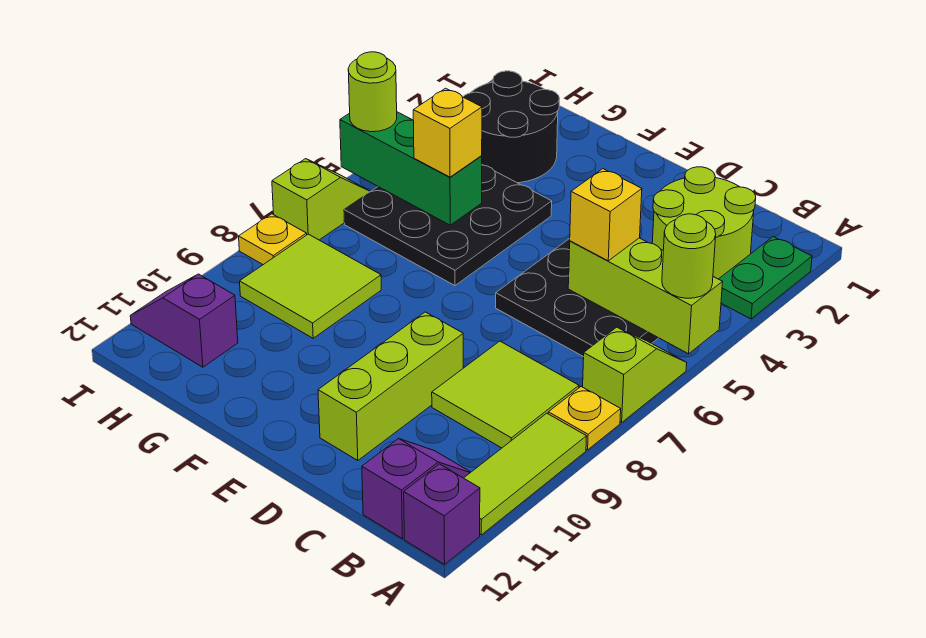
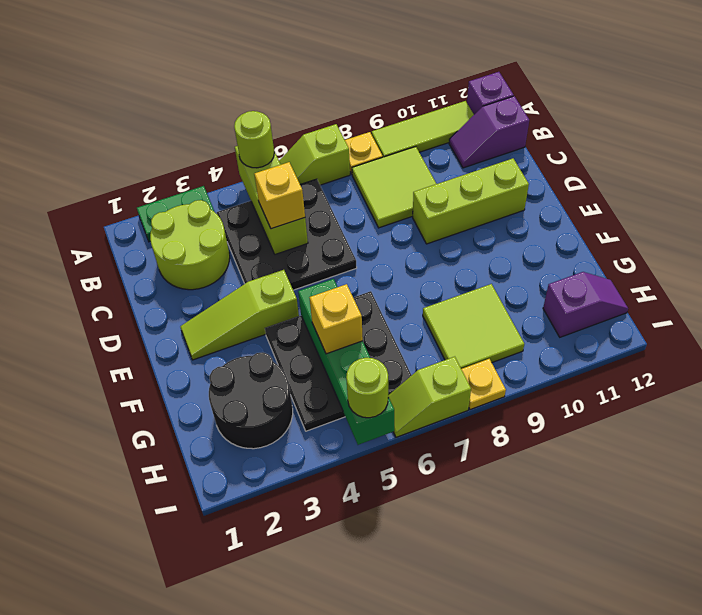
none -> lime slope E2:E4 level 1 top 4
green brick G5:I5 level 2 -> green brick F5:I5 level 2
purple slope H11:I11 level 1 top H -> purple slope H11:H12 level 1 top 11

